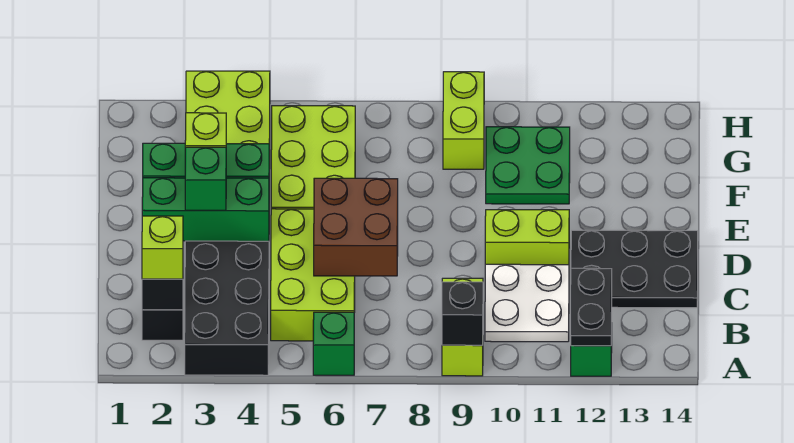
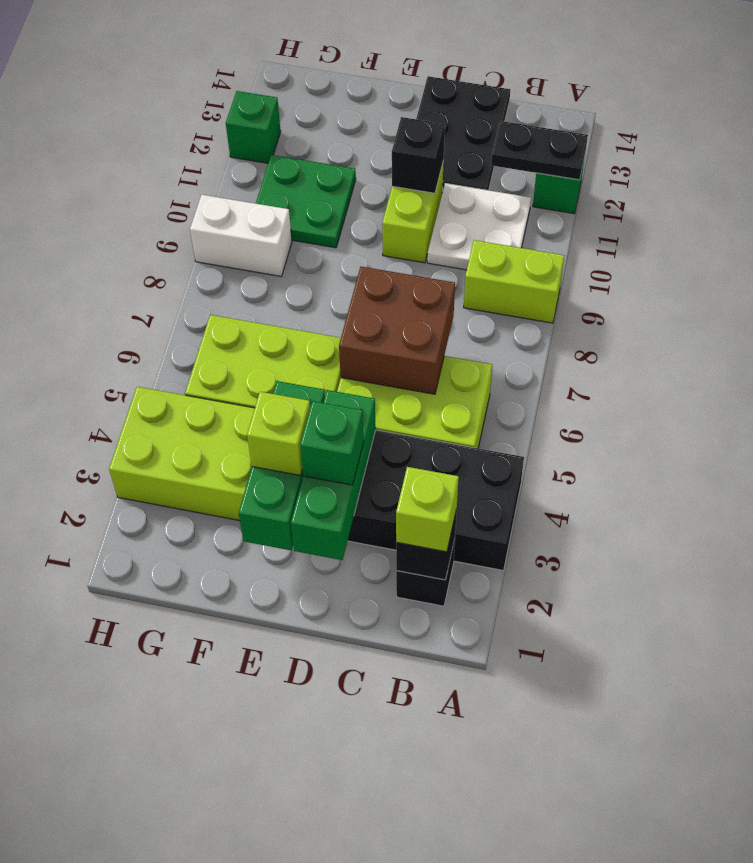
green brick A6 level 1 -> green brick H12 level 1
black brick A9 level 2 -> black brick D11 level 2
lime brick G9:H9 level 1 -> white brick G9:H9 level 1

